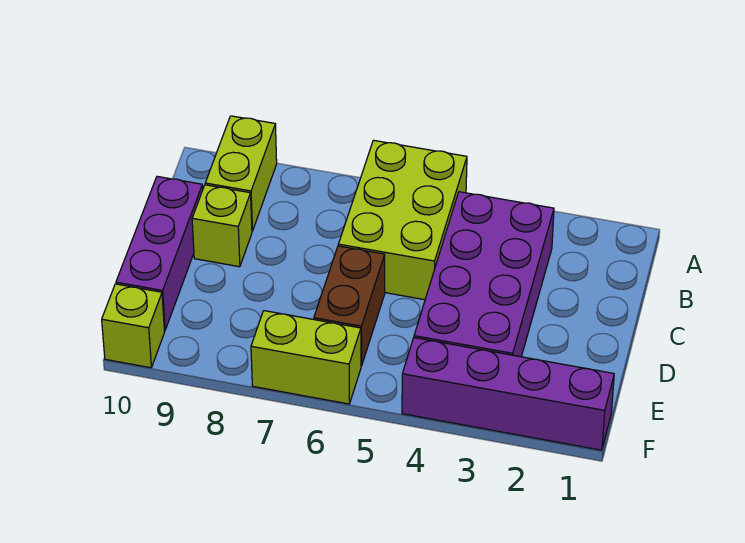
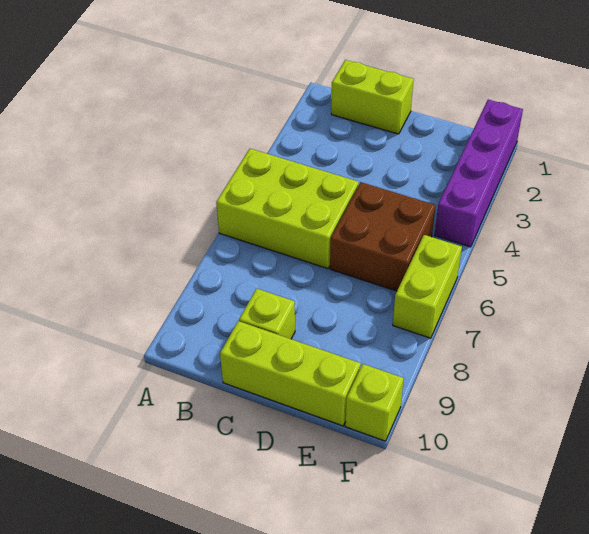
lime brick A9:B9 level 1 -> lime brick B1:C1 level 1
purple brick B3:E4 level 1 -> none
purple brick C10:E10 level 1 -> lime brick C10:E10 level 1
brown brick D6:E6 level 1 -> brown brick D5:E6 level 1

